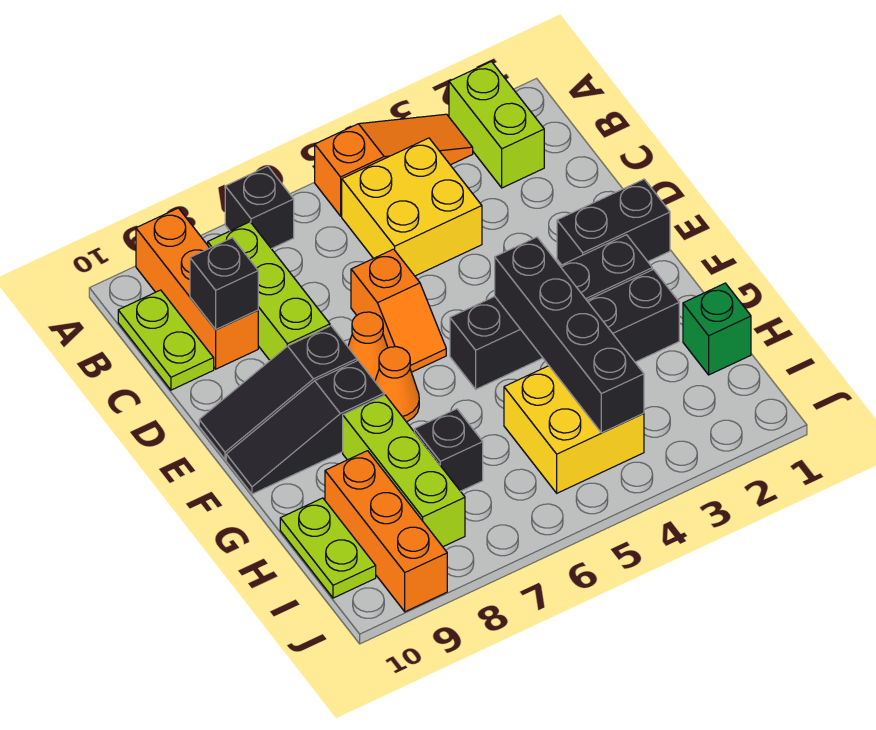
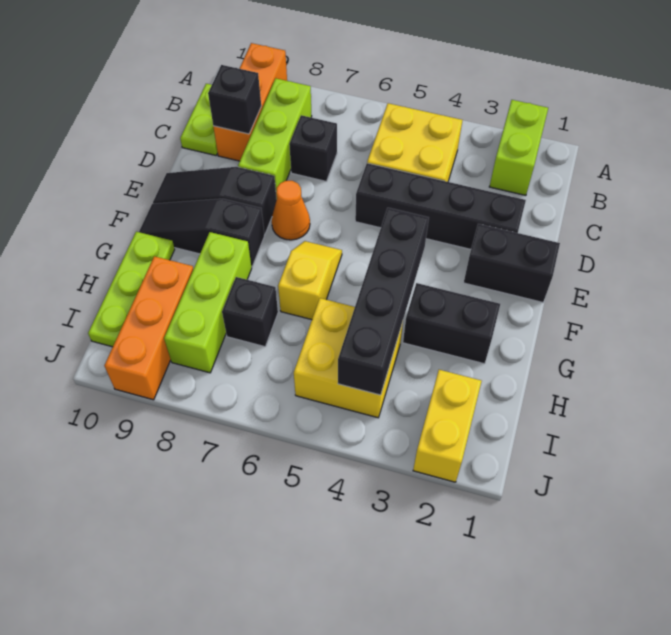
orange slope A3:A5 level 1 top 5 -> none
black brick A7 level 1 -> black brick C7 level 1
orange slope D6:E6 level 1 top D -> none
black brick F2:F5 level 1 -> black brick D2:D5 level 1
none -> yellow slope F6:G6 level 1 top G
orange cone F7 level 1 -> none
green brick H1 level 1 -> none
lime plate H10:I10 level 1 -> lime plate G10:I10 level 1
none -> yellow brick I2:J2 level 1

